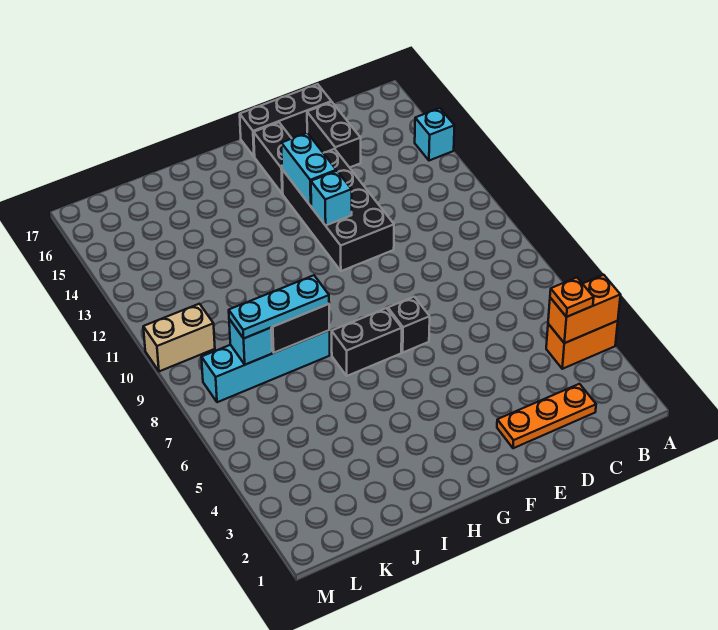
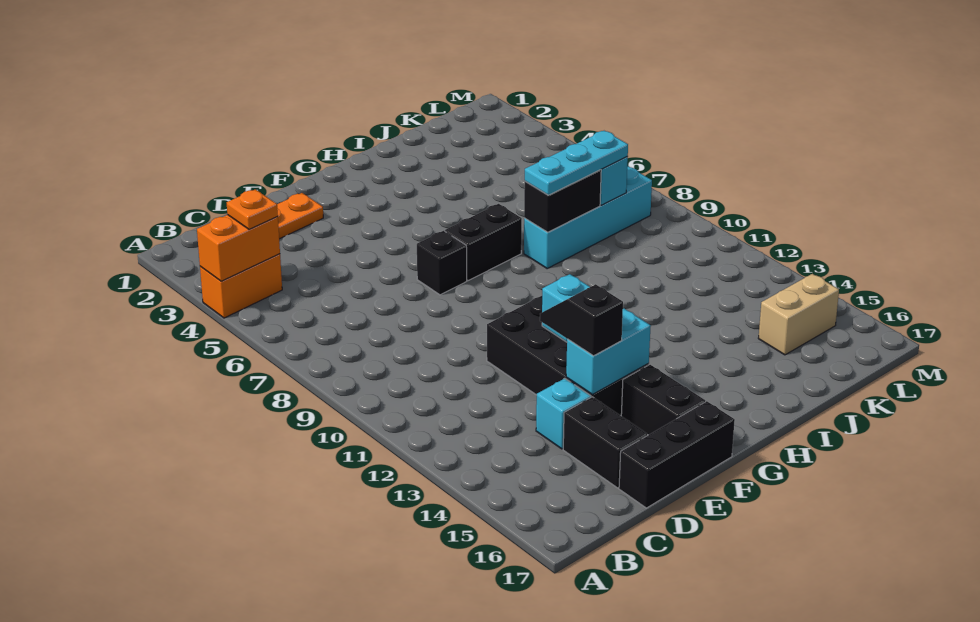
cyan brick A14 level 1 -> cyan brick D14 level 1
none -> black slope E13:E14 level 3 top 14
cyan brick F13:F14 level 2 -> cyan brick E14:F14 level 2
tan brick L10:M10 level 1 -> tan brick K15:L15 level 1

